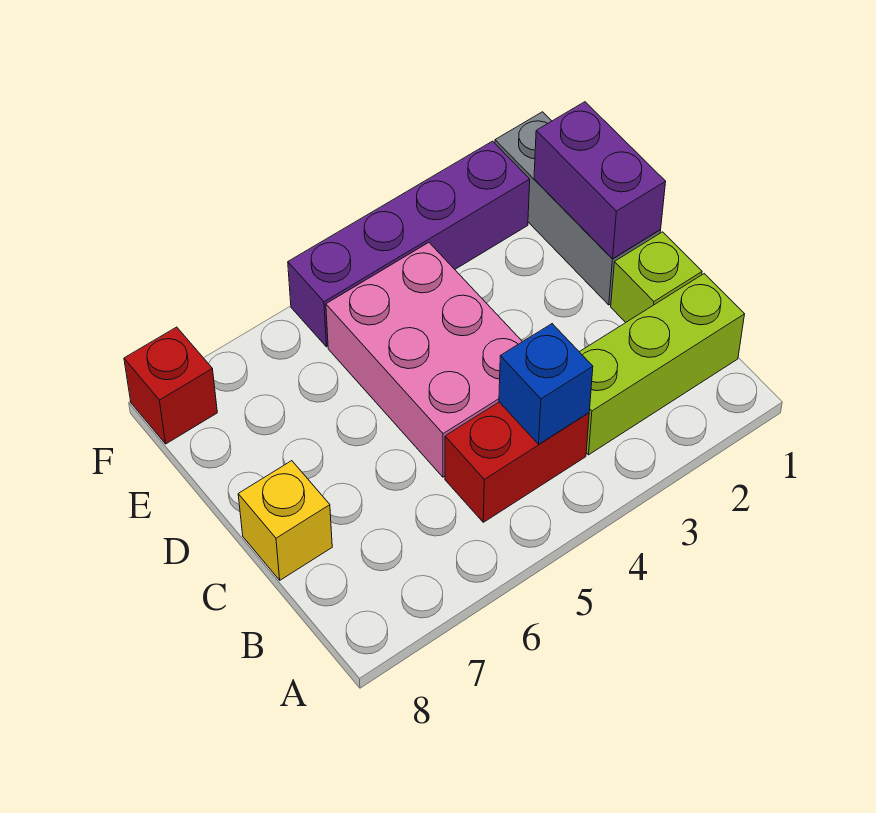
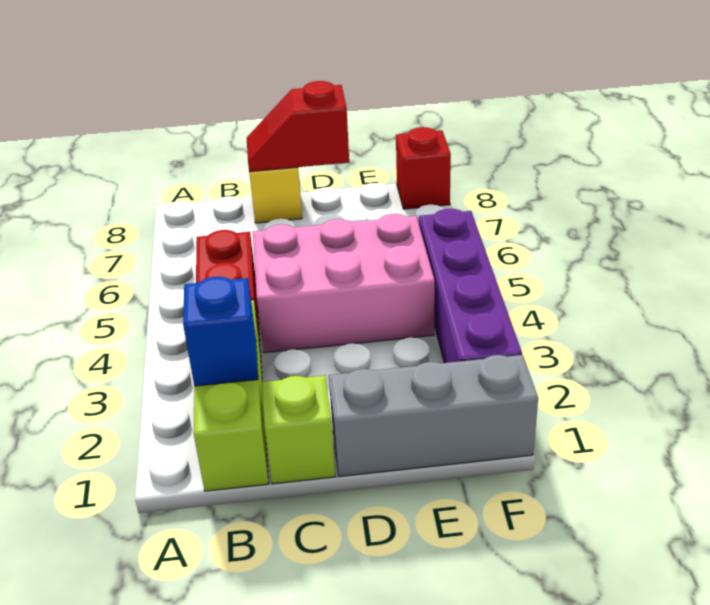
blue brick B4 level 2 -> blue brick B2 level 2
none -> red slope C8:D8 level 2 top D
purple brick D1:E1 level 2 -> none

